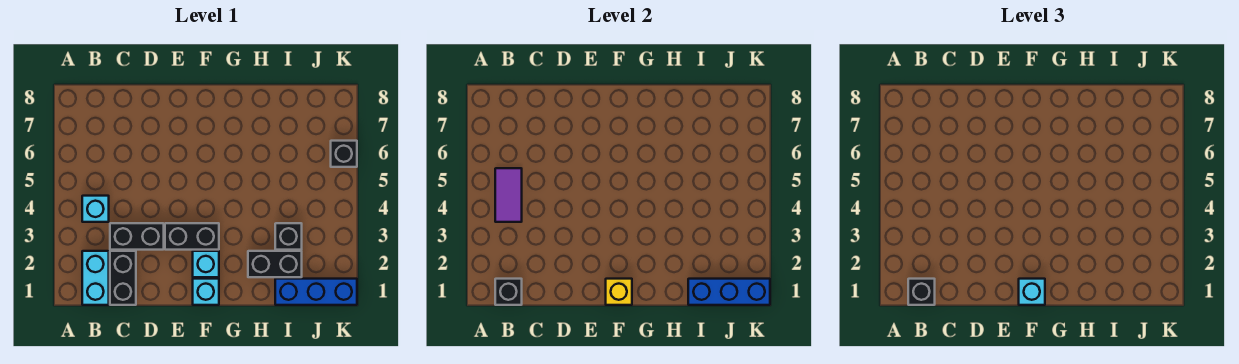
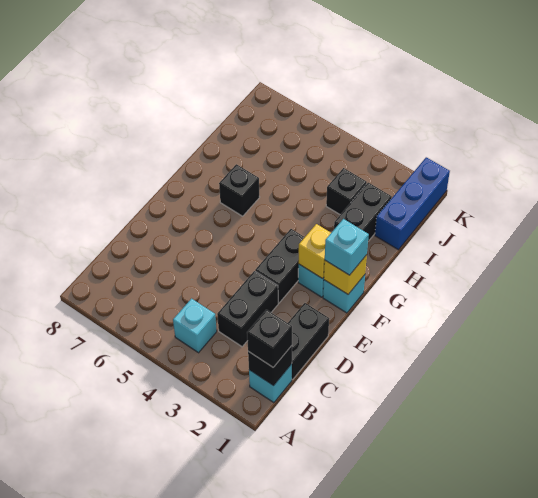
cyan brick B1:B2 level 1 -> cyan brick B1 level 1
purple tile B4:B5 level 2 -> none
black brick C1:C2 level 1 -> black brick C1:D1 level 1
none -> yellow brick F2 level 2
blue brick I1:K1 level 2 -> none
black brick K6 level 1 -> black brick G6 level 1

